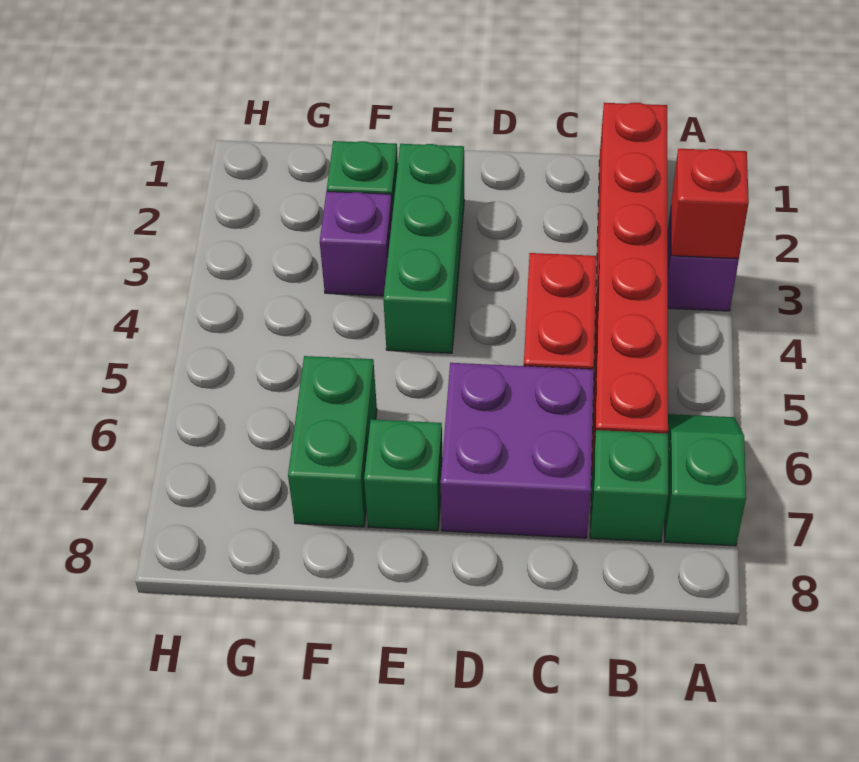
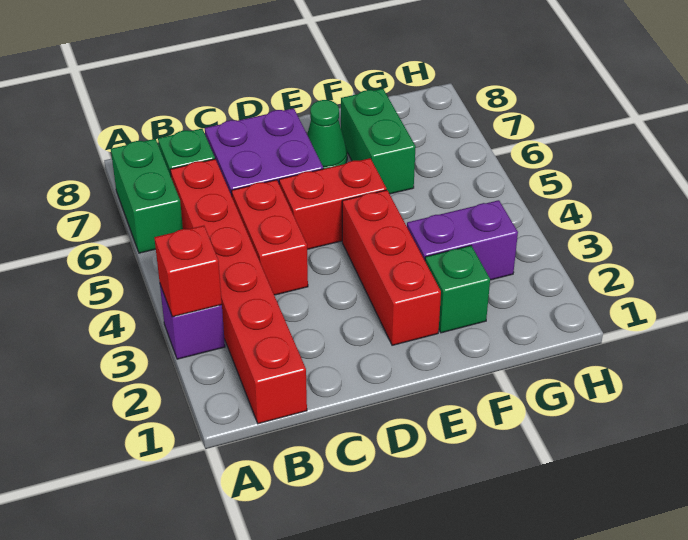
green slope A6:A7 level 1 top 7 -> green brick A6:A7 level 1
none -> red brick D5:E5 level 1
green brick E2:E4 level 1 -> red brick E2:E4 level 1
green brick E7 level 1 -> green cone E7 level 1
purple brick F3 level 1 -> purple brick F3:G3 level 1

